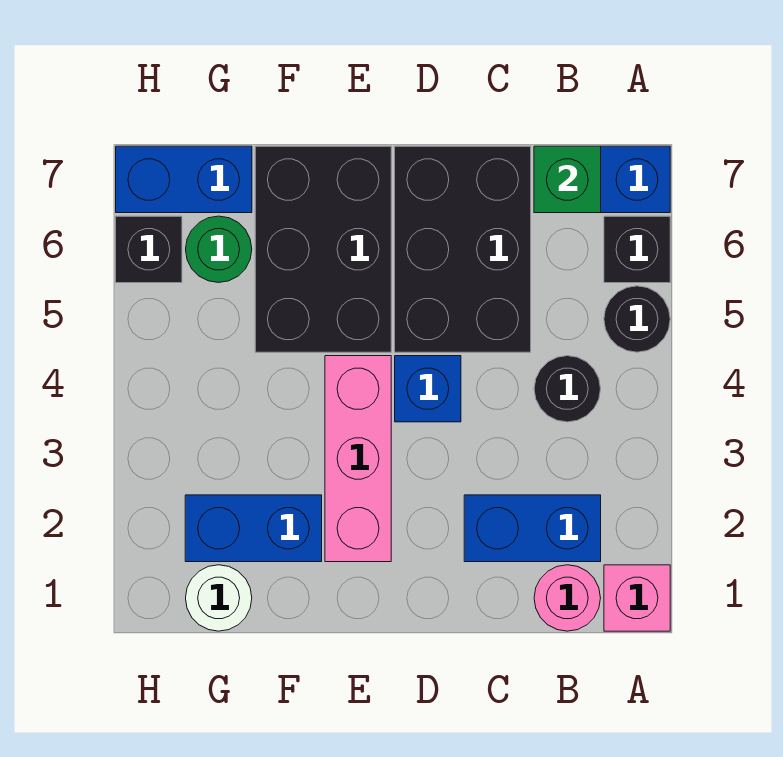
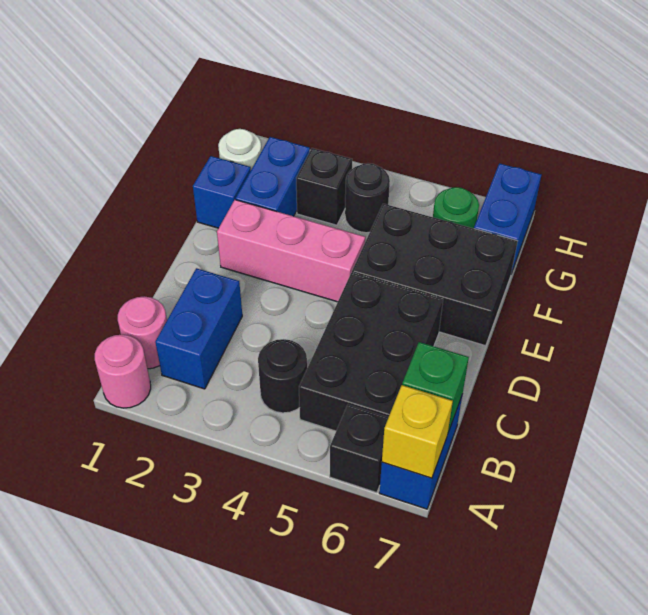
pink brick A1 level 1 -> pink round brick A1 level 1
black round brick A5 level 1 -> black round brick G4 level 1
none -> yellow brick A7 level 2
black brick C5:D7 level 1 -> black brick B5:D6 level 1
blue brick D4 level 1 -> blue brick F1 level 1
black brick H6 level 1 -> black brick G3 level 1

